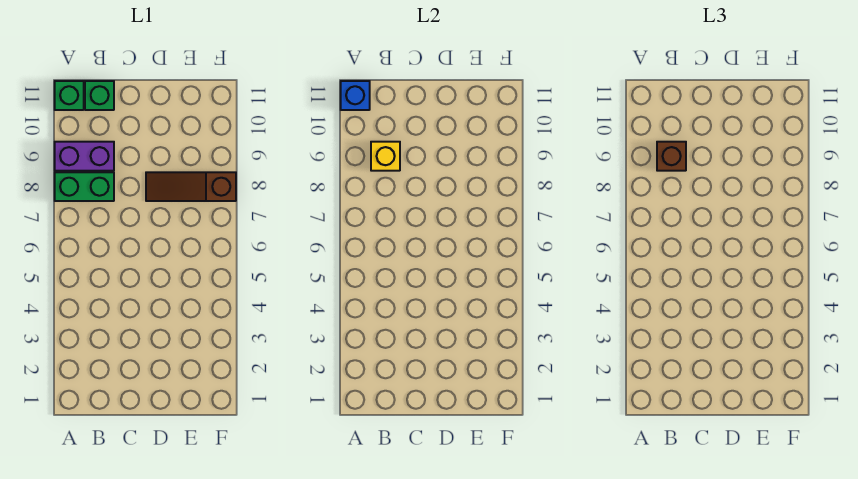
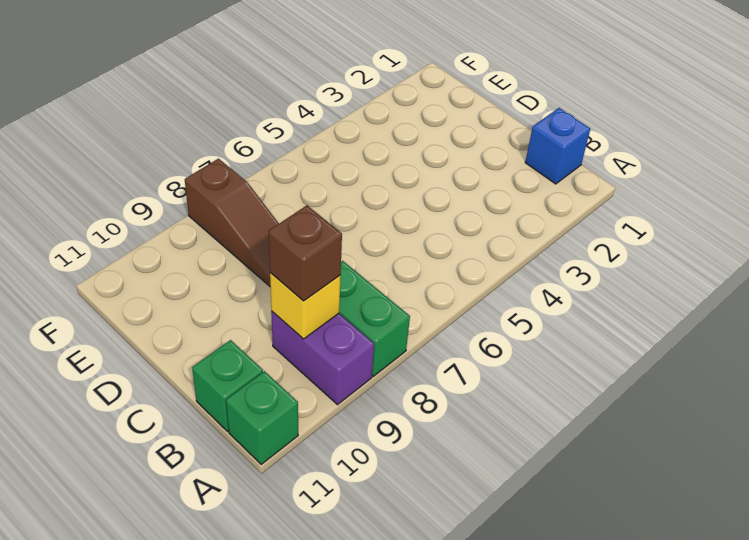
blue brick A11 level 2 -> blue brick B1 level 1

